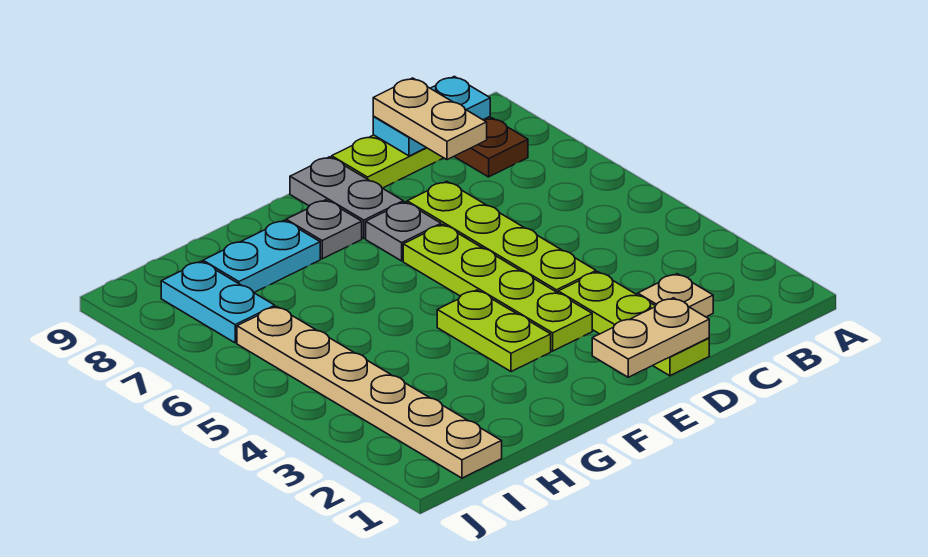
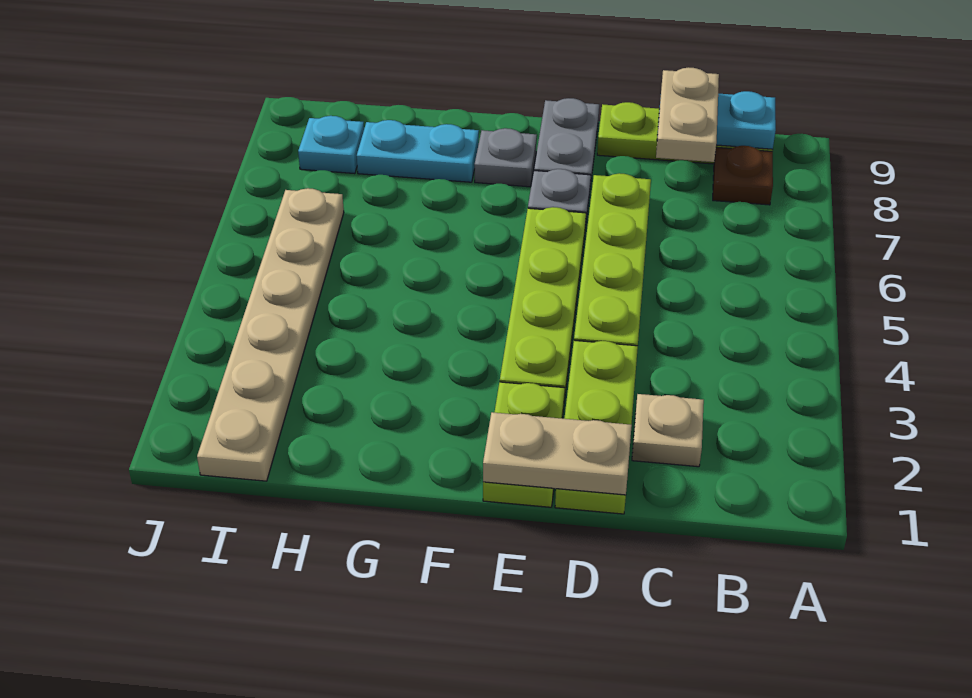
lime plate F3:F4 level 1 -> lime plate E1:E2 level 1
cyan plate I7:I8 level 1 -> cyan plate I8 level 1

